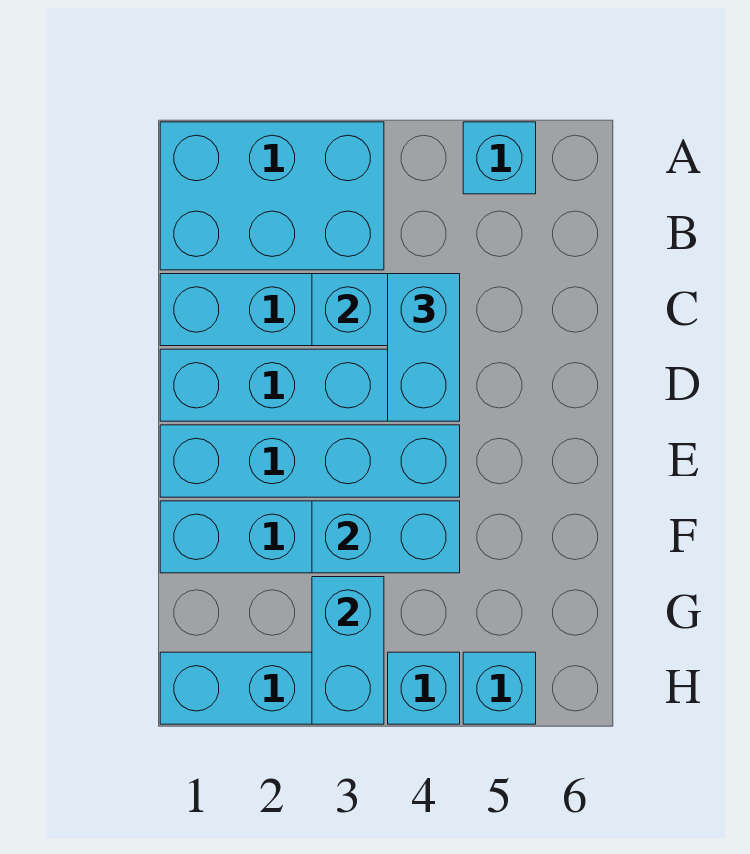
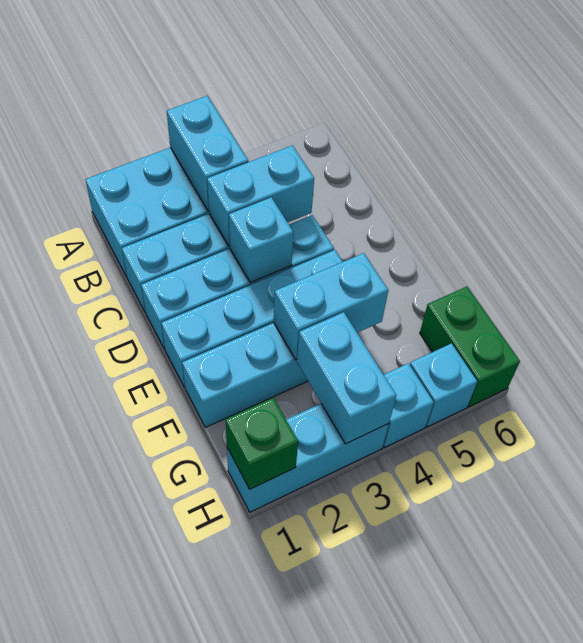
cyan brick A5 level 1 -> cyan brick D3 level 2
cyan brick C4:D4 level 3 -> cyan brick A3:B3 level 2
none -> green brick G6:H6 level 1
none -> green brick H1 level 2

